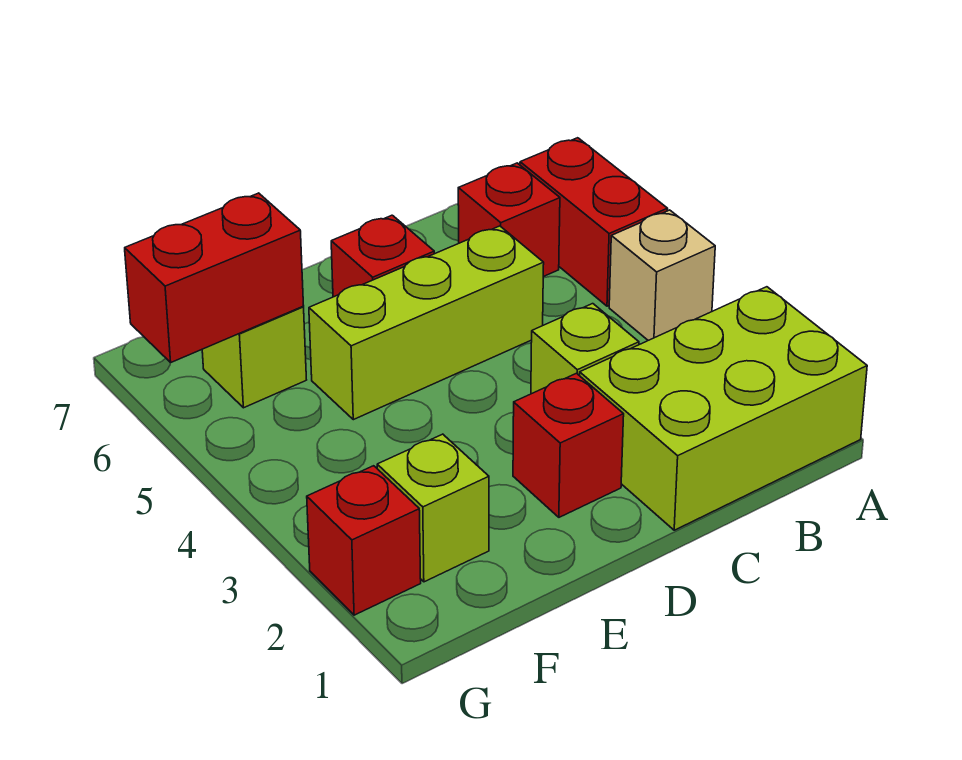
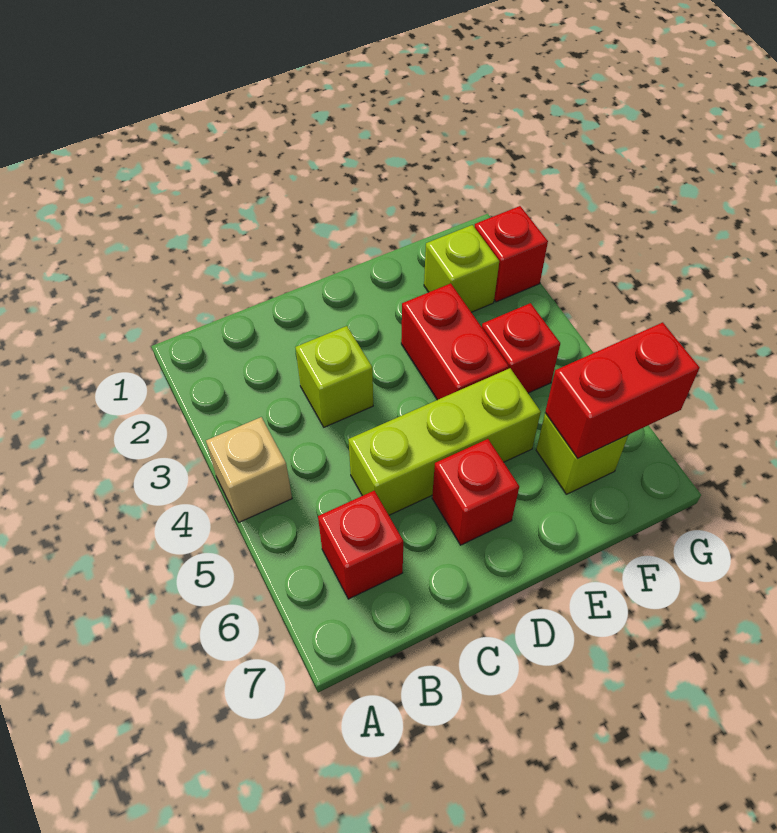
lime brick A1:C2 level 1 -> none
red brick A5:A6 level 1 -> red brick E3:E4 level 1
red brick D2 level 1 -> red brick F4 level 1

